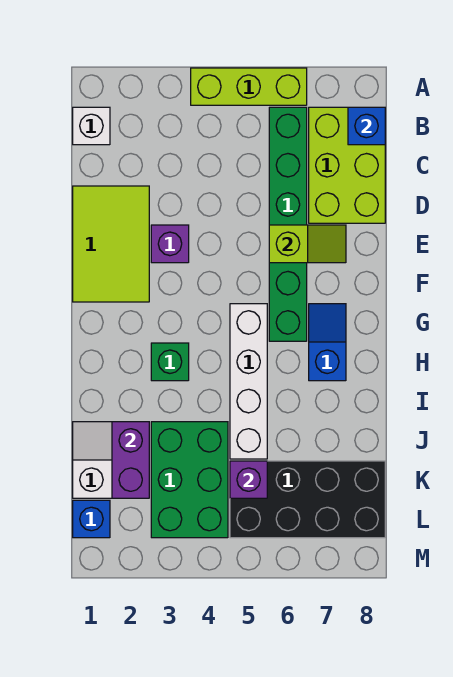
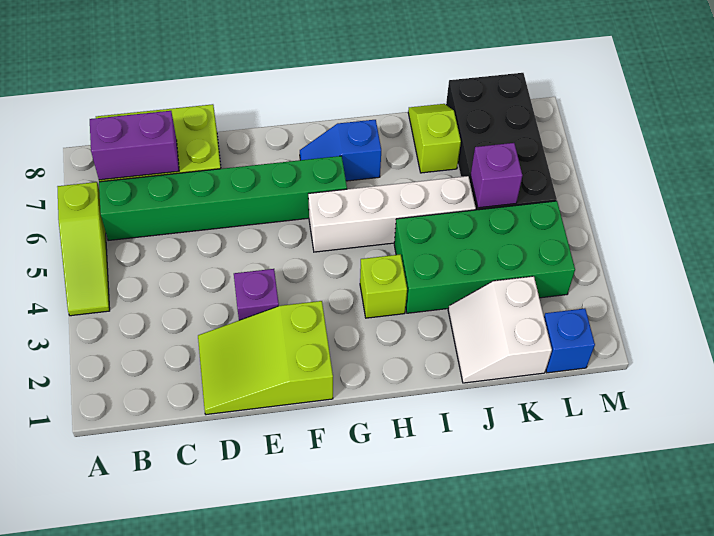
lime brick A4:A6 level 1 -> lime slope A4:A6 level 1 top 6
white brick B1 level 1 -> none
blue brick B8 level 2 -> none
lime tile D1:F2 level 1 -> lime slope D1:F2 level 1 top F
lime slope E6:E7 level 2 top 6 -> lime slope J7:J8 level 1 top 7
green brick H3 level 1 -> lime brick H3 level 1
purple brick J2:K2 level 2 -> purple brick B7:C7 level 2
green brick J3:L4 level 1 -> green brick I3:L4 level 1

